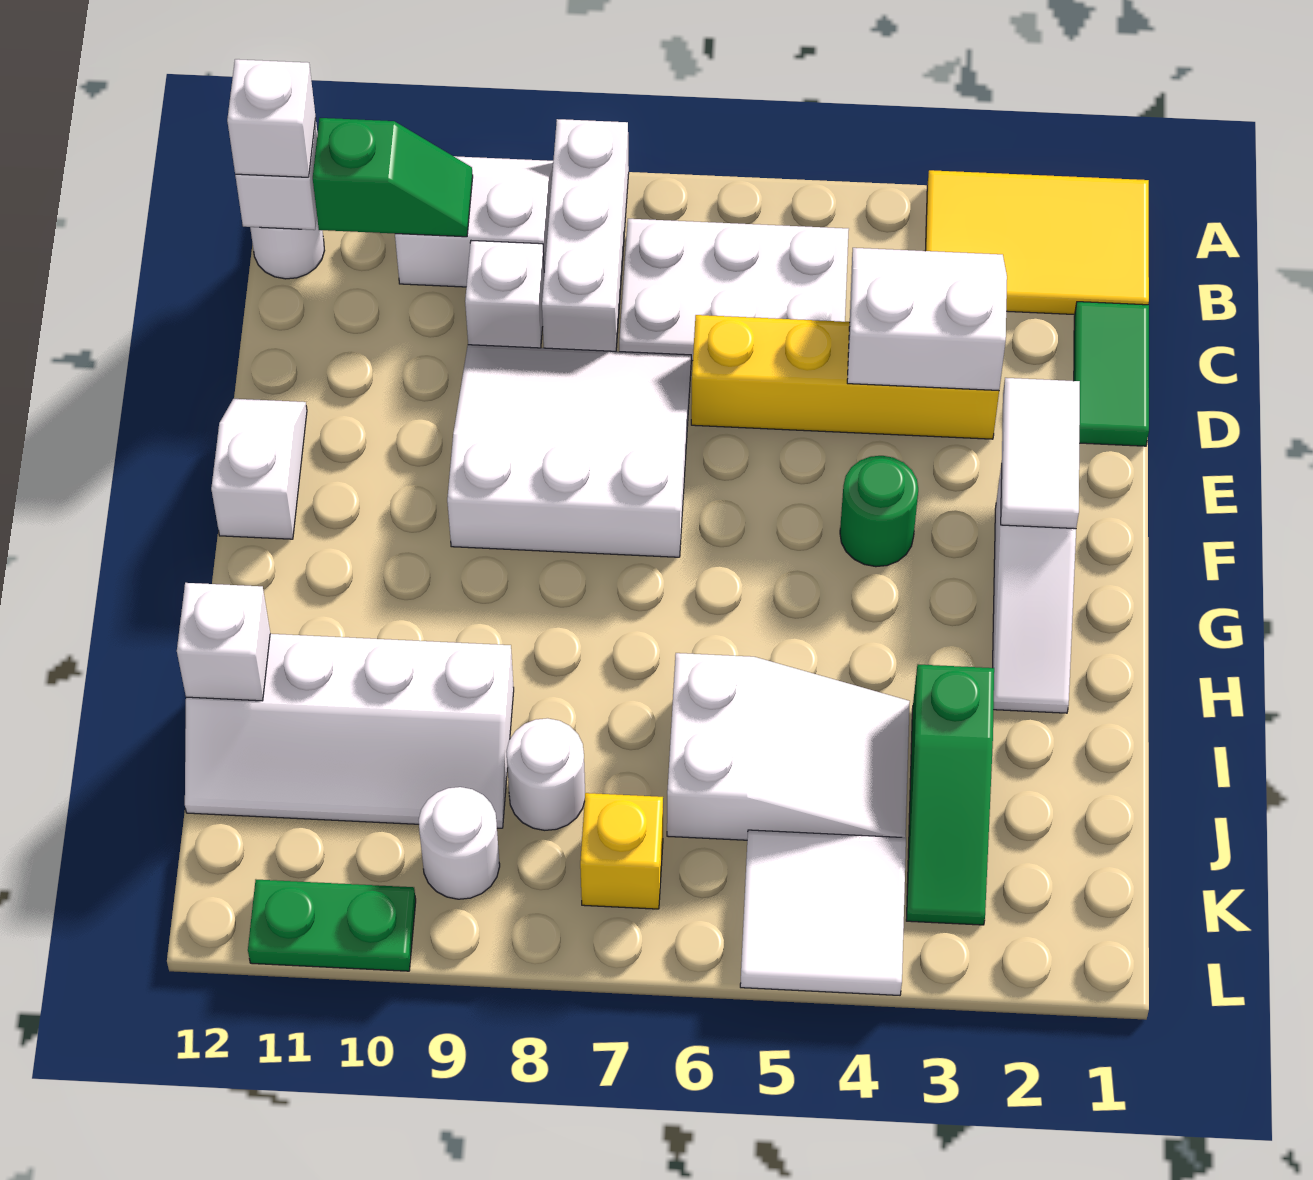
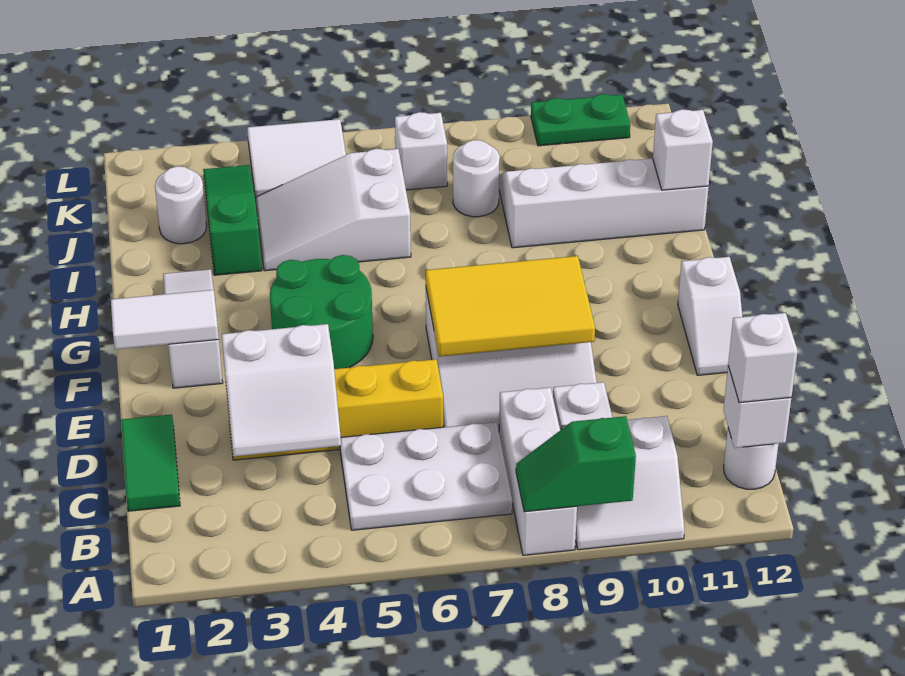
yellow tile A1:B3 level 1 -> yellow tile E7:F9 level 2
green slope B10:B11 level 2 top 11 -> green slope A8:A9 level 2 top 9
white tile E2:F2 level 2 -> white tile F1:F2 level 2
green round brick F4 level 1 -> green round brick F4:G5 level 1
yellow brick K7 level 1 -> white brick K7 level 1
white round brick K9 level 1 -> white round brick J2 level 1

